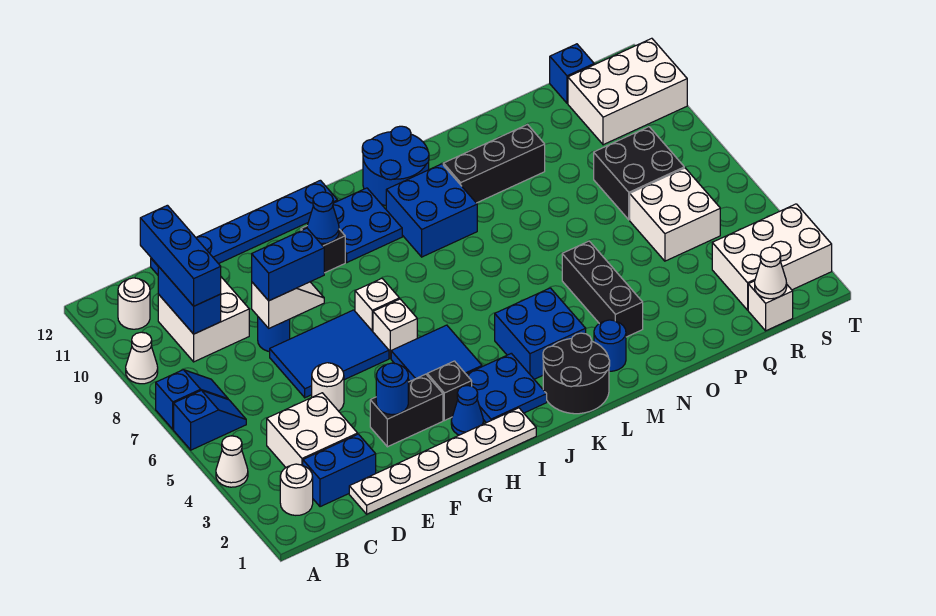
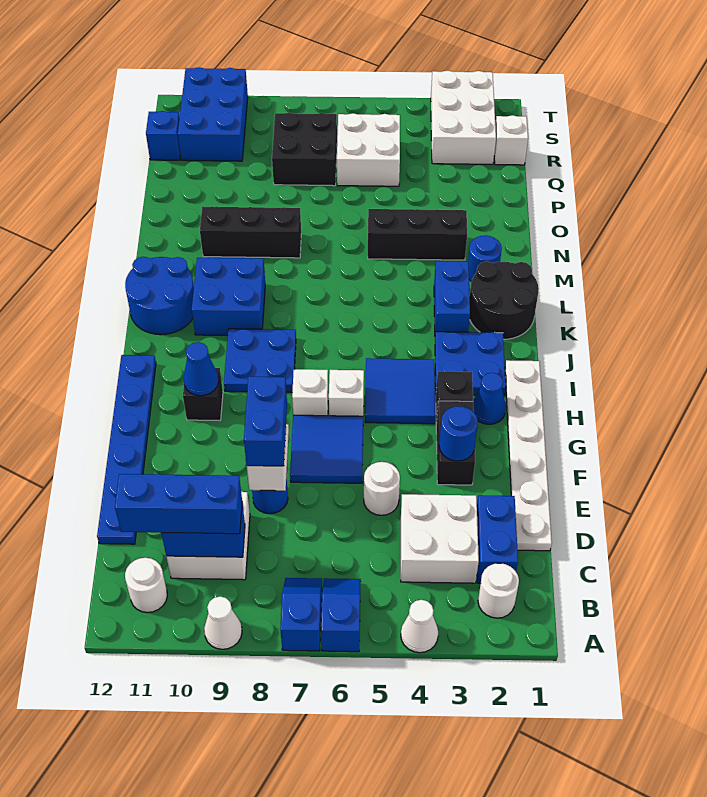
blue tile E6:G7 level 1 -> blue tile F6:G7 level 1
blue plate I10:J11 level 1 -> blue plate I8:J9 level 1
blue brick K3:L4 level 1 -> blue brick K3:L3 level 1
black brick M10:O10 level 1 -> black brick N8:N10 level 1
white cone R1 level 2 -> none
white brick R10:T11 level 1 -> blue brick R10:T11 level 1

